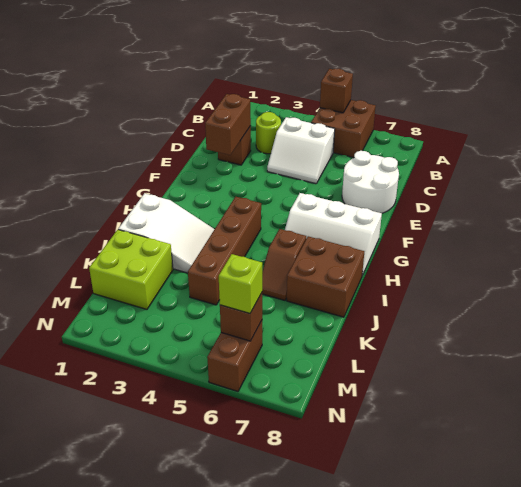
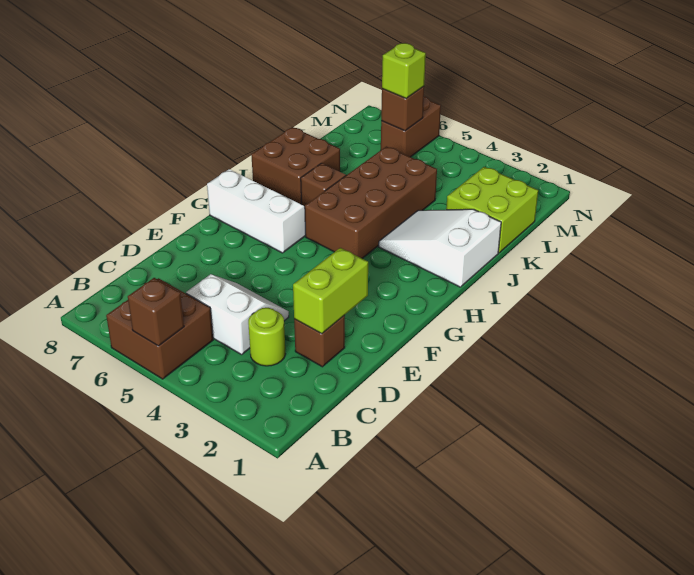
brown brick D2:E2 level 2 -> lime brick D2:E2 level 2
white round brick D7:E8 level 1 -> none
brown brick H4:K4 level 1 -> brown brick H4:K5 level 1

